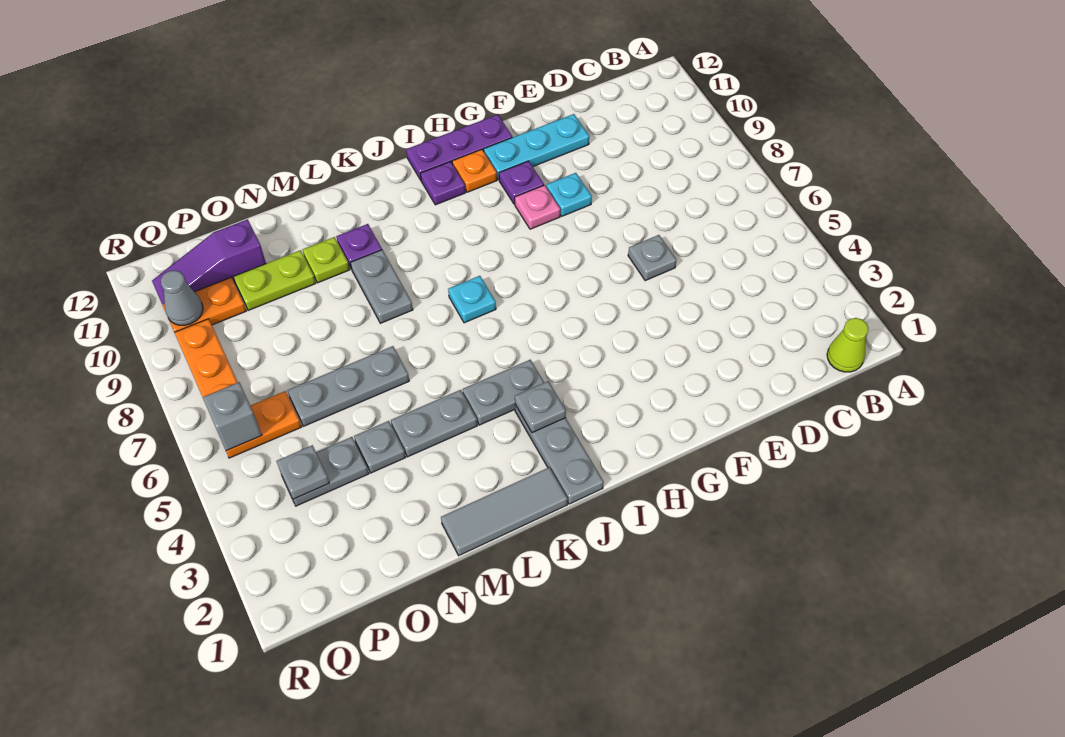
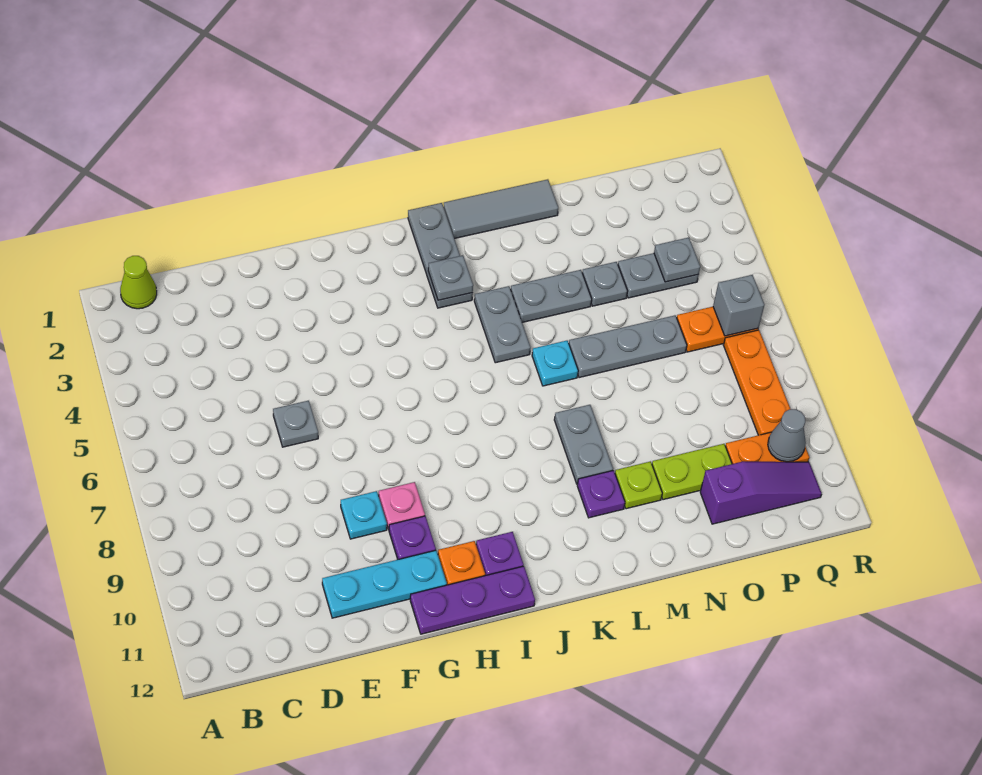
grey plate J4:K4 level 1 -> grey plate K4:K5 level 1
cyan plate J7 level 1 -> cyan plate L6 level 1

